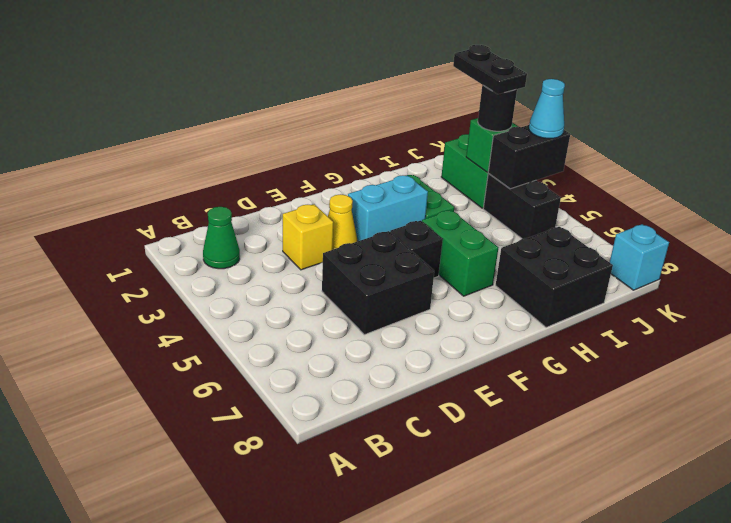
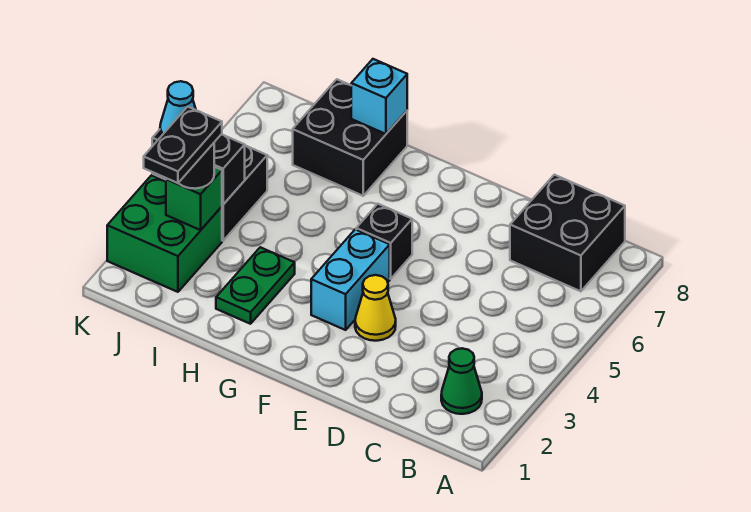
yellow brick D3 level 1 -> none
black brick D5:E6 level 1 -> black brick B7:C8 level 1
cyan brick F3:G3 level 1 -> cyan brick F3:F4 level 1
green brick G5:G6 level 1 -> none
cyan brick K8 level 1 -> cyan brick H8 level 2

